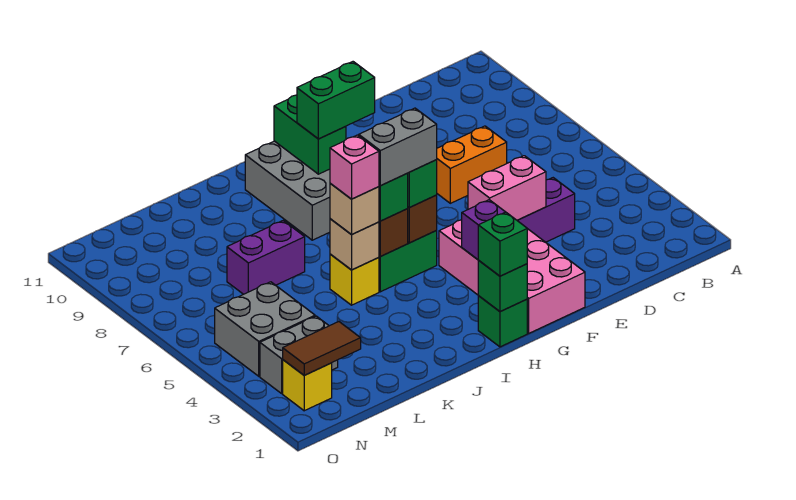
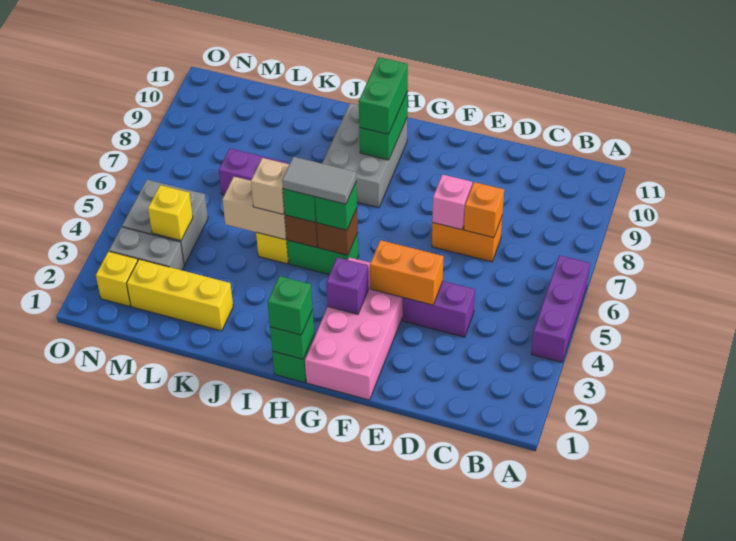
none -> purple brick A4:A6 level 1
none -> orange brick D7 level 2
pink brick E4:F4 level 2 -> orange brick E4:F4 level 2
green brick G9:H9 level 3 -> green brick H9:H10 level 3
grey brick H5:I5 level 4 -> grey tile H5:I5 level 4
tan brick J5 level 2 -> tan brick J5:K5 level 2
pink brick J5 level 4 -> pink brick E7 level 2
none -> yellow brick K2:M2 level 1
brown tile M2:N2 level 2 -> none
none -> yellow brick M4 level 2

